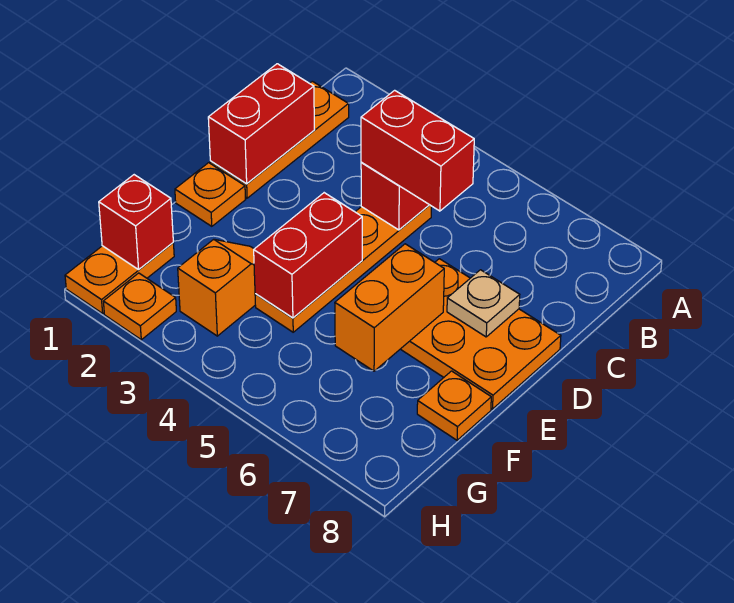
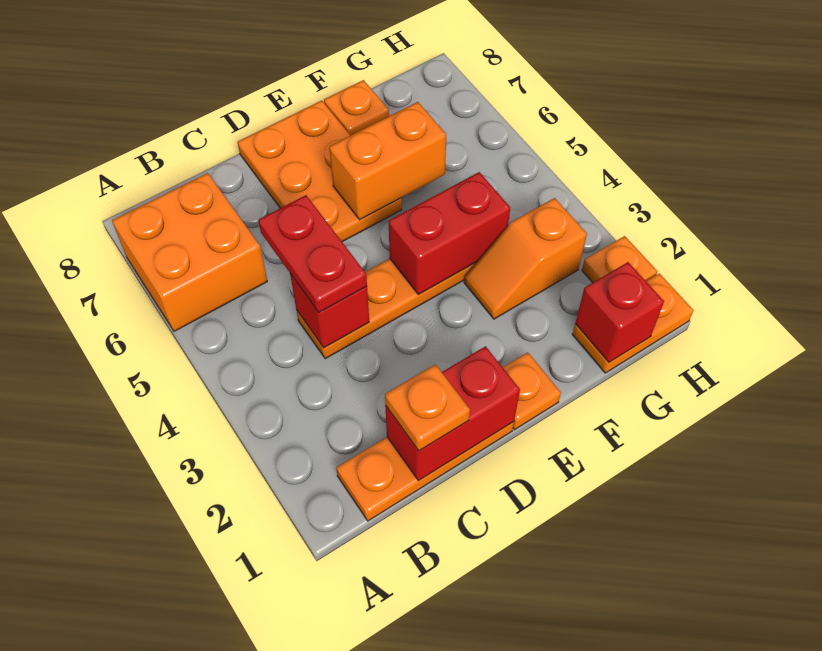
none -> orange brick A6:B7 level 1
none -> orange plate C1 level 3
red brick C4:C5 level 3 -> red plate C4:C5 level 3
tan plate D7 level 2 -> none

